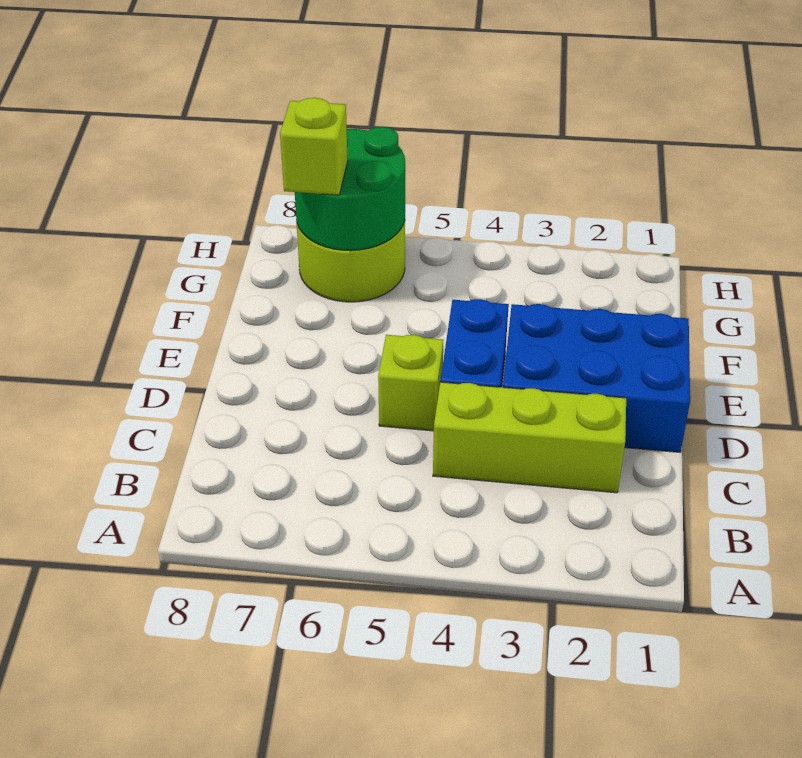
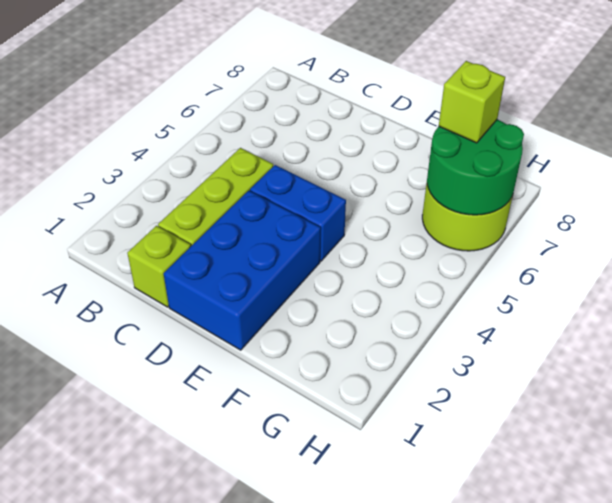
lime brick D5 level 1 -> lime brick C1 level 1

